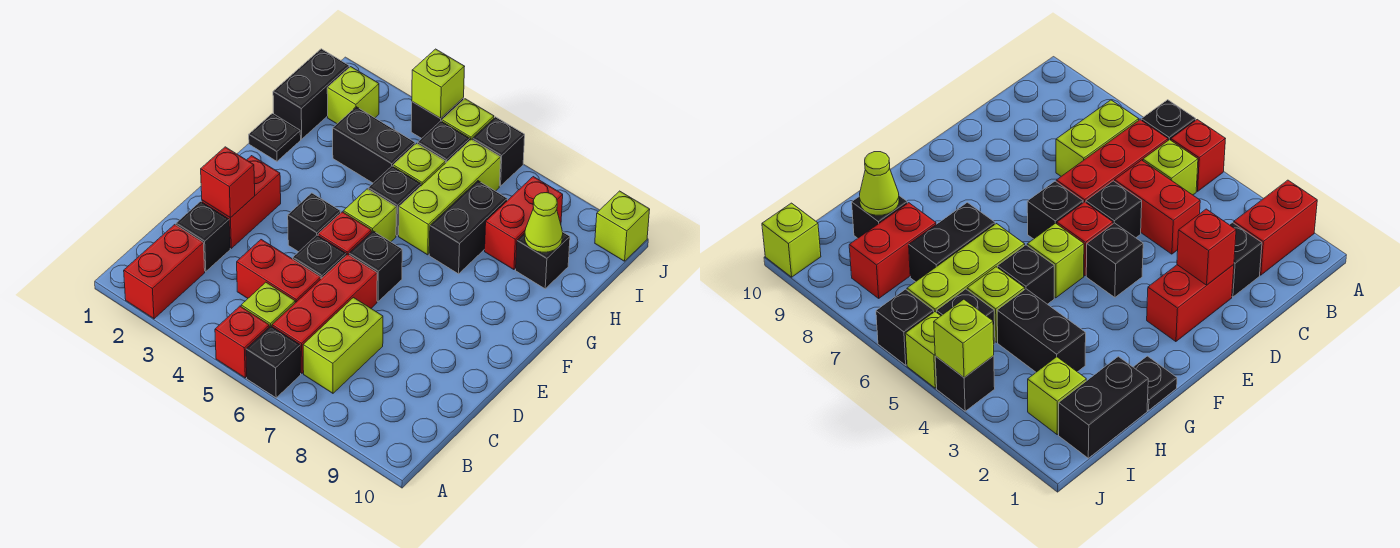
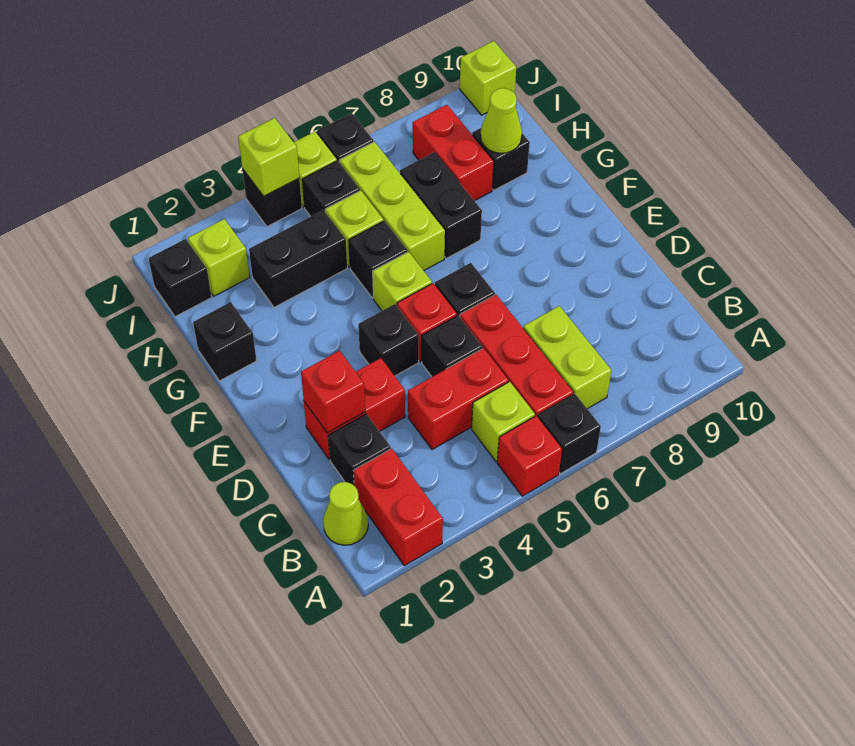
none -> lime cone B1 level 1
red brick D2:E2 level 1 -> red brick D2:D3 level 1
black plate G1 level 1 -> black brick G1 level 1
black brick H1:I1 level 1 -> black brick I1 level 1

